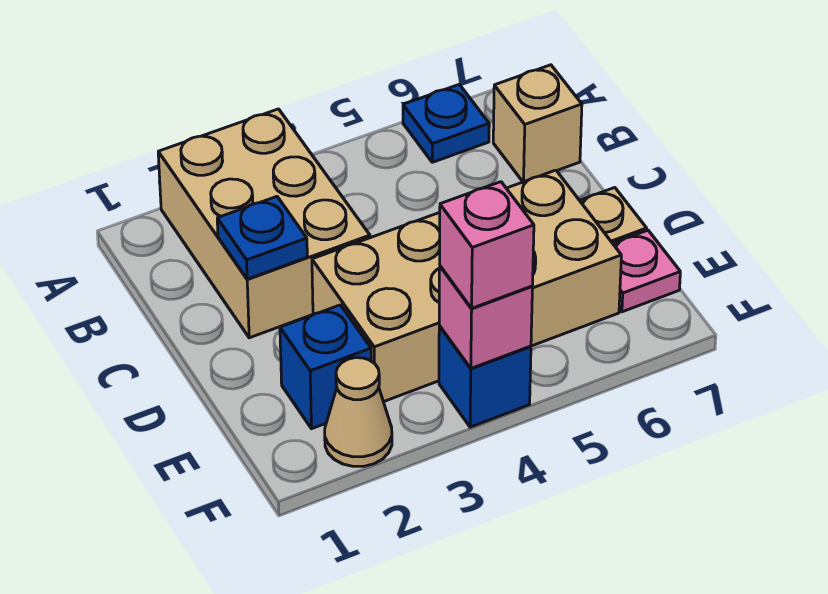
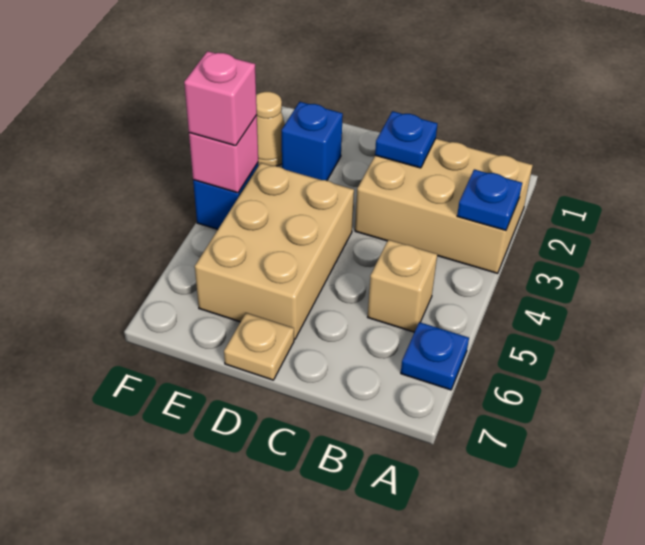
none -> blue plate A3 level 2
tan brick B7 level 1 -> tan brick B5 level 1
tan brick D3:E6 level 1 -> tan brick D4:E6 level 1
pink plate E7 level 1 -> none

